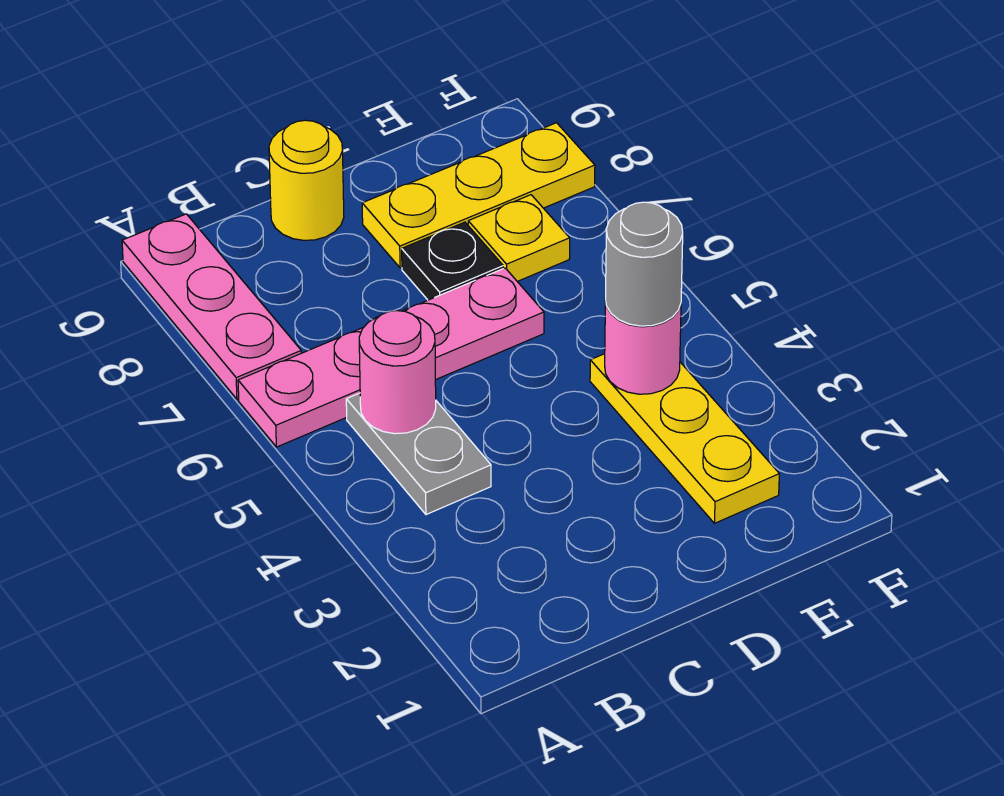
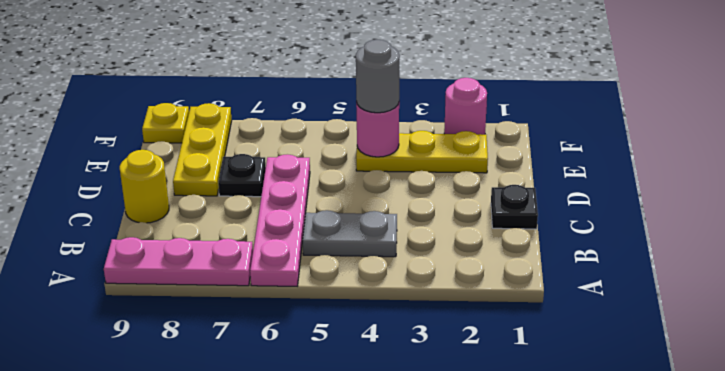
pink round brick B5 level 2 -> pink round brick F2 level 1
none -> black plate C1 level 1
yellow plate E7 level 1 -> yellow plate F9 level 1

